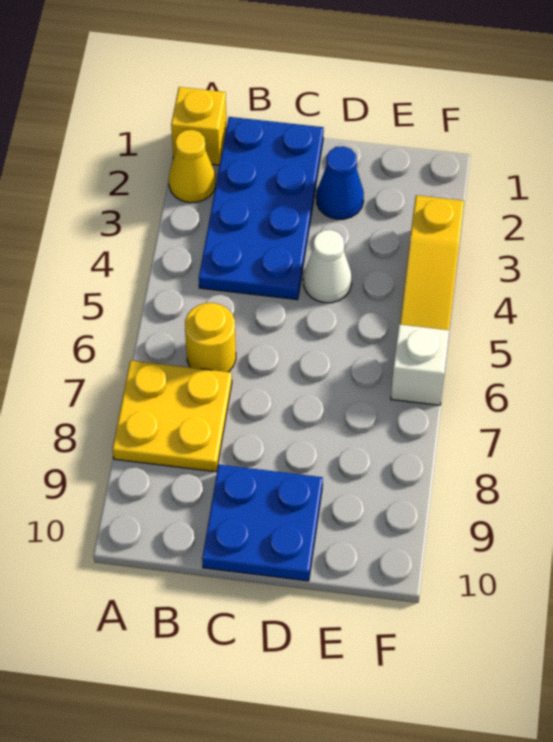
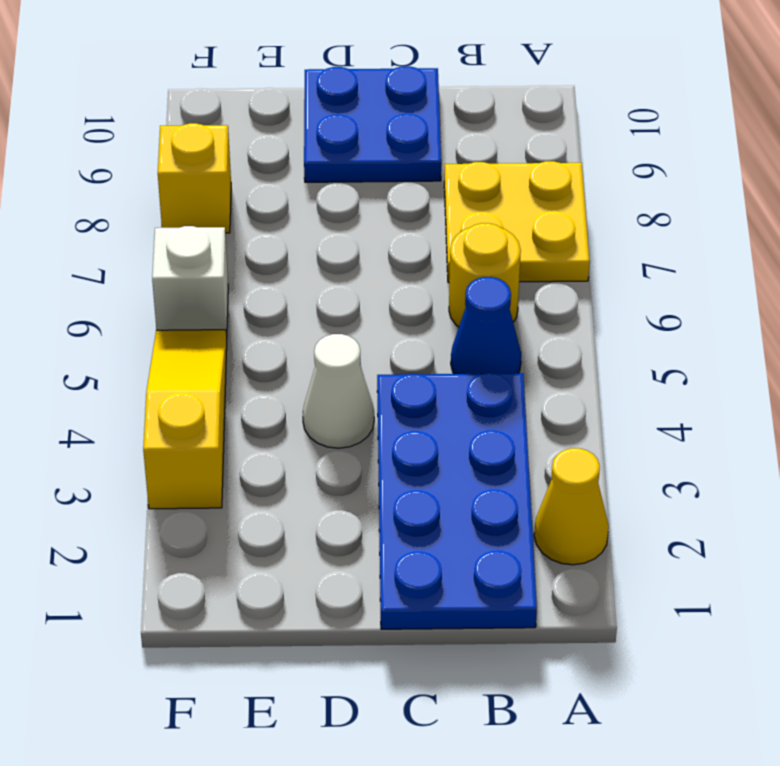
yellow brick A1 level 1 -> yellow brick F8 level 1
blue cone D2 level 1 -> blue cone B5 level 1

